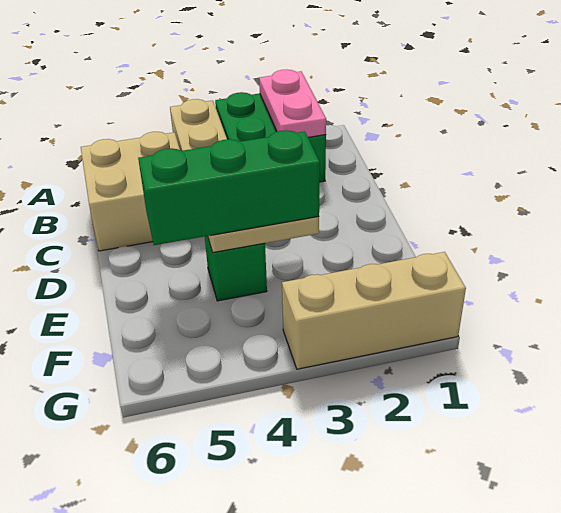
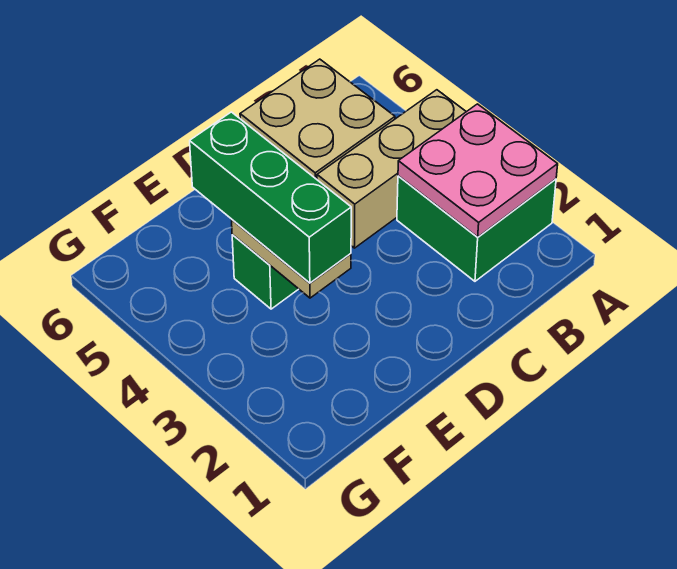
pink plate A2:B2 level 2 -> pink plate A2:B3 level 2
tan brick G1:G3 level 1 -> none

